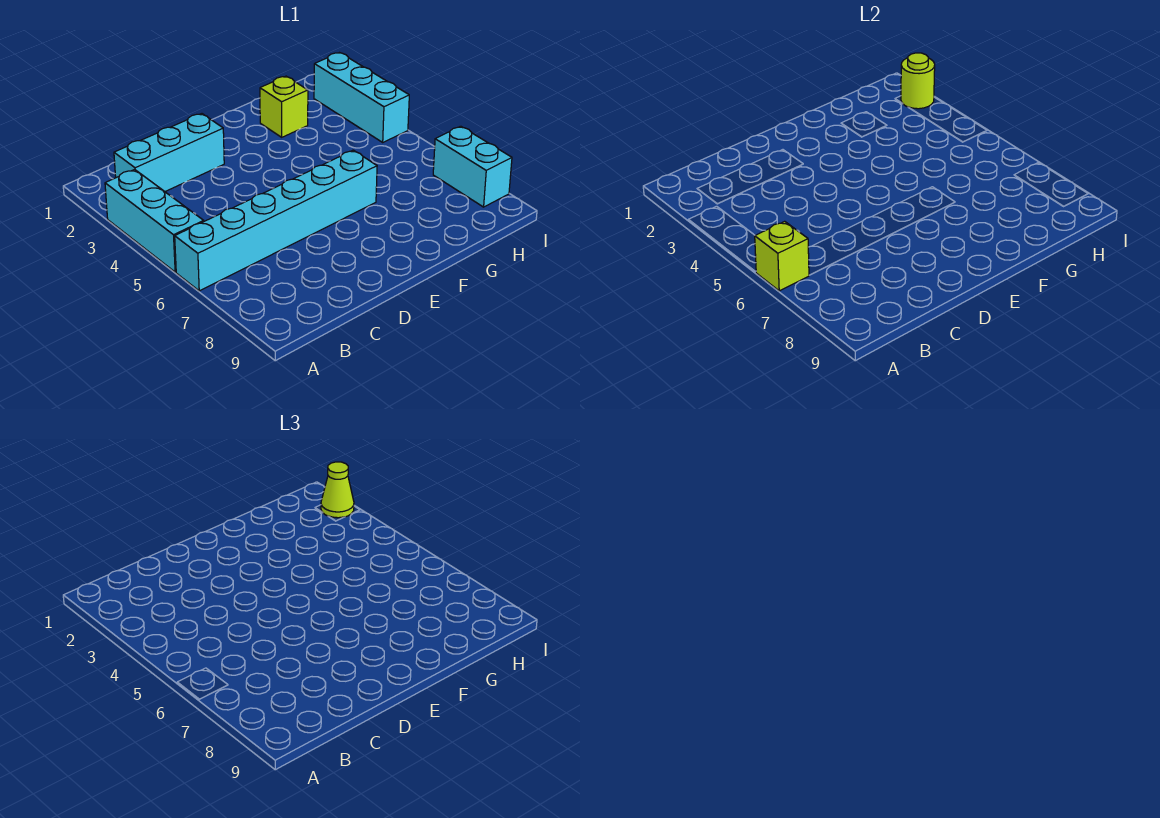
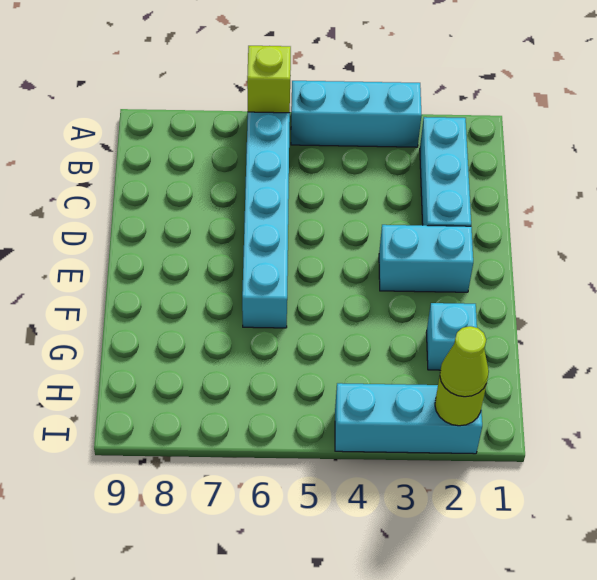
lime brick G2 level 1 -> cyan brick G2 level 1
cyan brick I7:I8 level 1 -> cyan brick E2:E3 level 1

